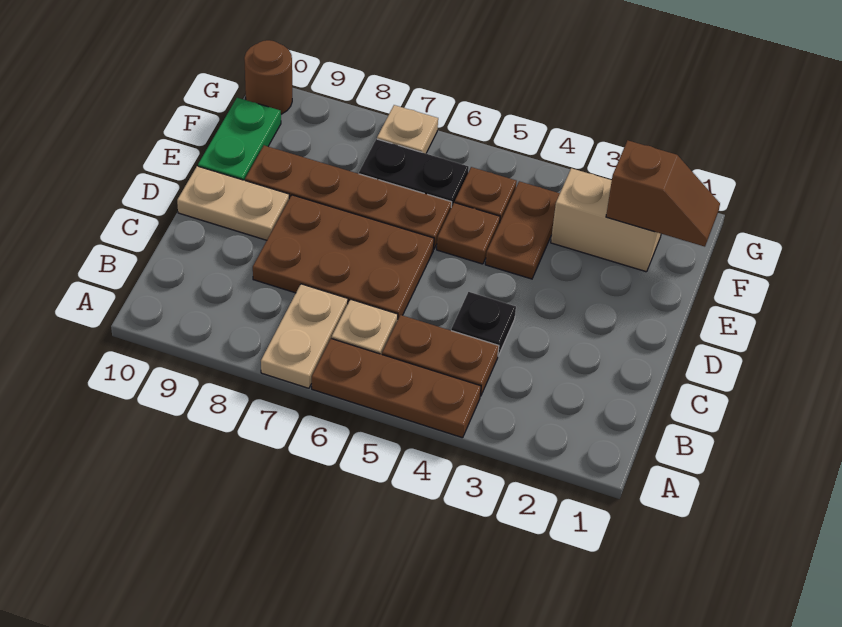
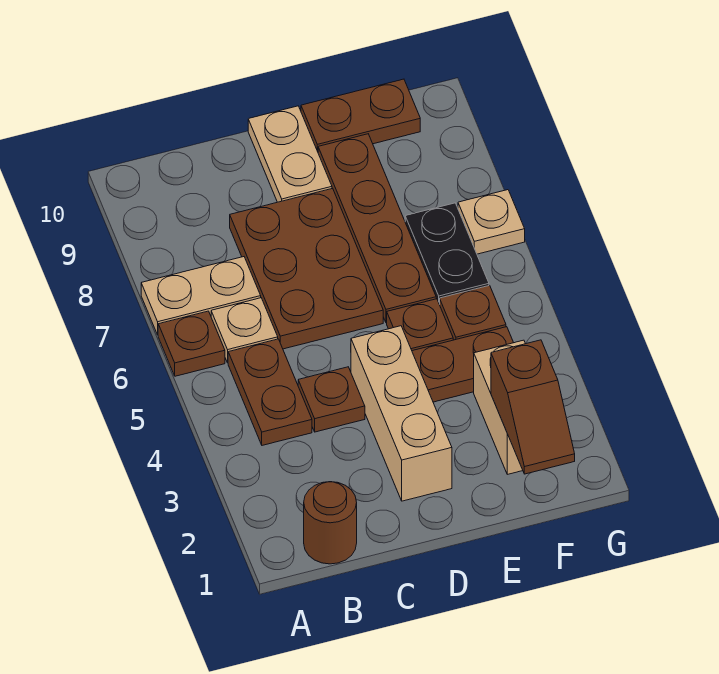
brown plate A4:A6 level 1 -> brown plate A6 level 1
black plate C4 level 1 -> brown plate C4 level 1
none -> tan brick D2:D4 level 1
green plate E10:F10 level 1 -> brown plate E10:F10 level 1
brown round brick G10 level 1 -> brown round brick B1 level 1

